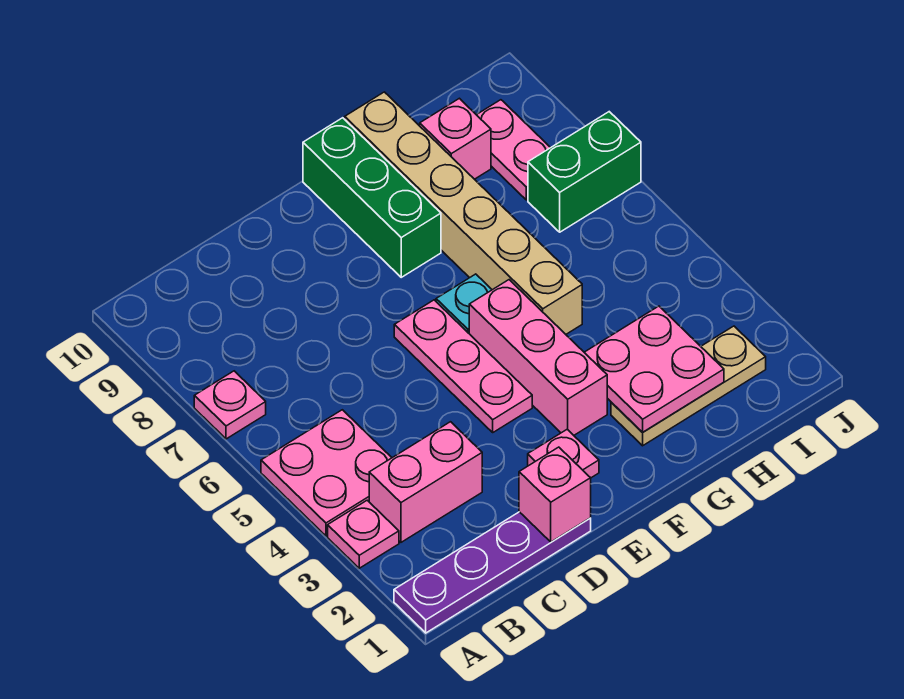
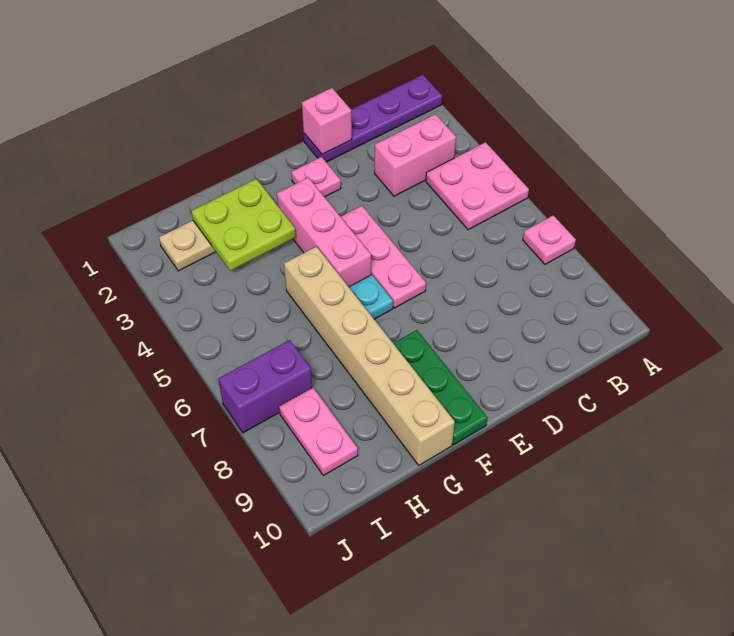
pink plate A3 level 1 -> none
green brick F8:F10 level 1 -> green plate F8:F10 level 1
pink plate G2:H3 level 2 -> lime plate G2:H3 level 2
pink brick H9 level 1 -> none
green brick I7:J7 level 1 -> purple brick I7:J7 level 1

